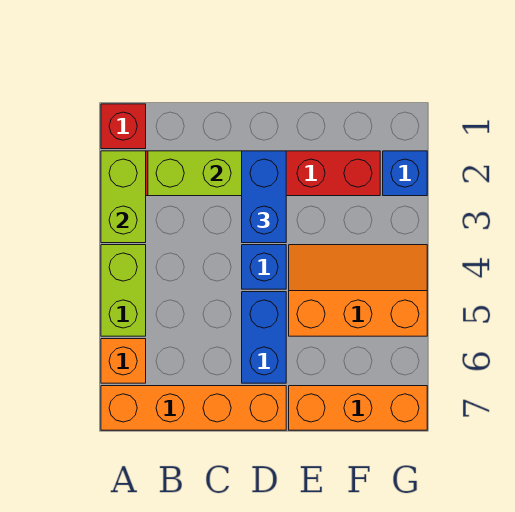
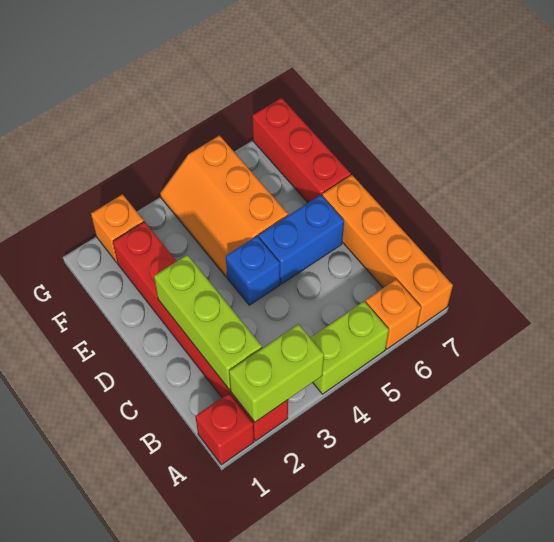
blue brick D2:D3 level 3 -> none
orange brick E7:G7 level 1 -> red brick E7:G7 level 1
blue brick G2 level 1 -> orange brick G2 level 1

